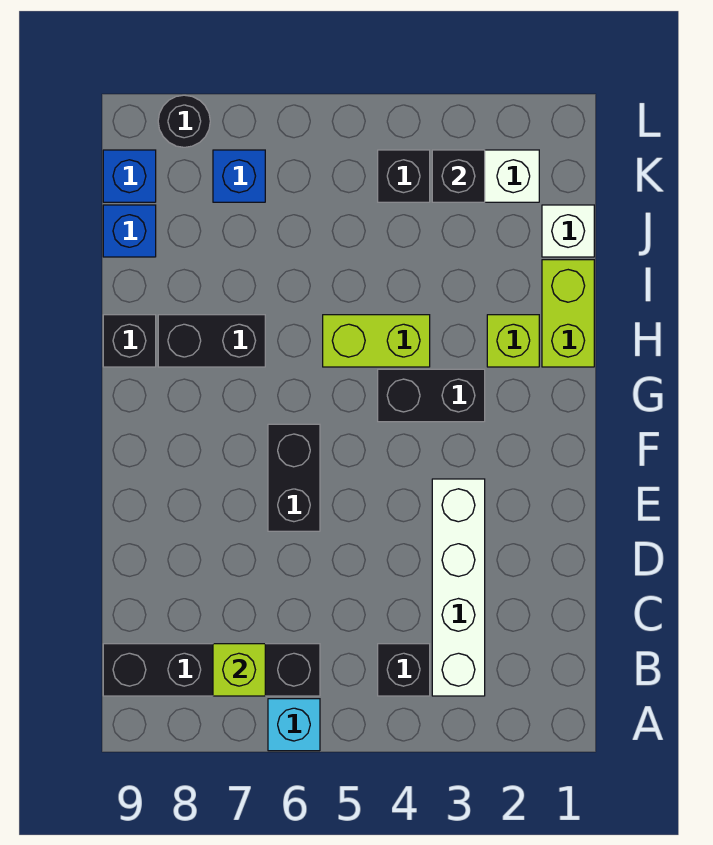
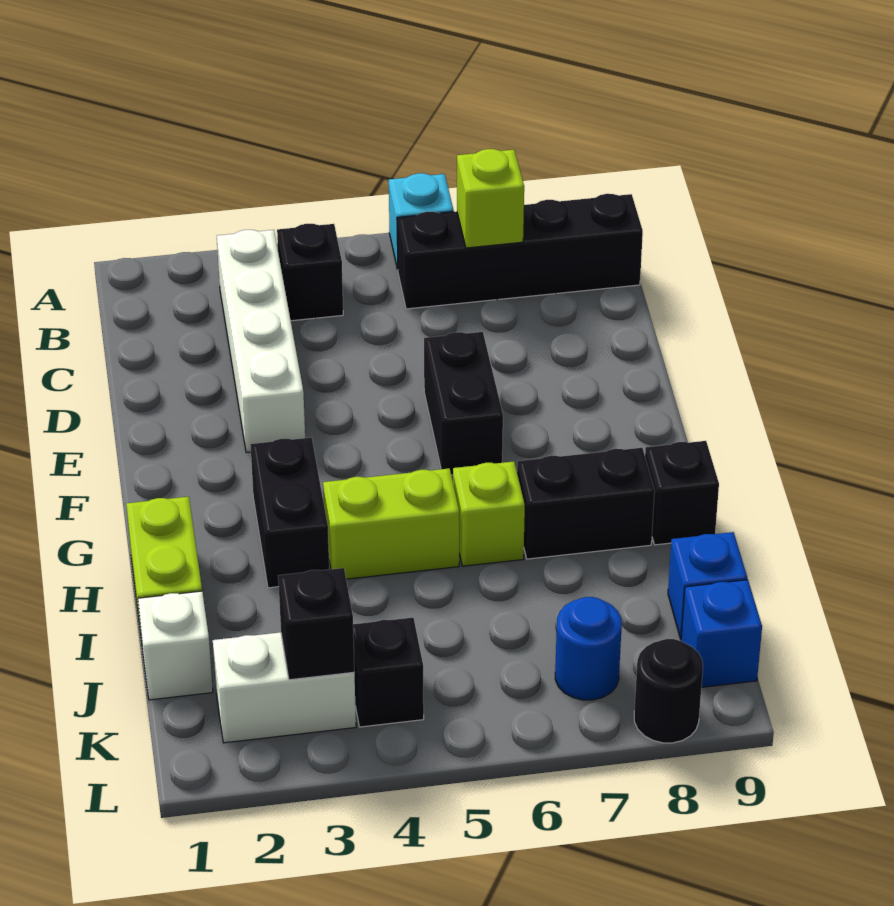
black brick G3:G4 level 1 -> black brick G3:H3 level 1
lime brick H2 level 1 -> lime brick H6 level 1
blue brick K7 level 1 -> blue round brick K7 level 1

